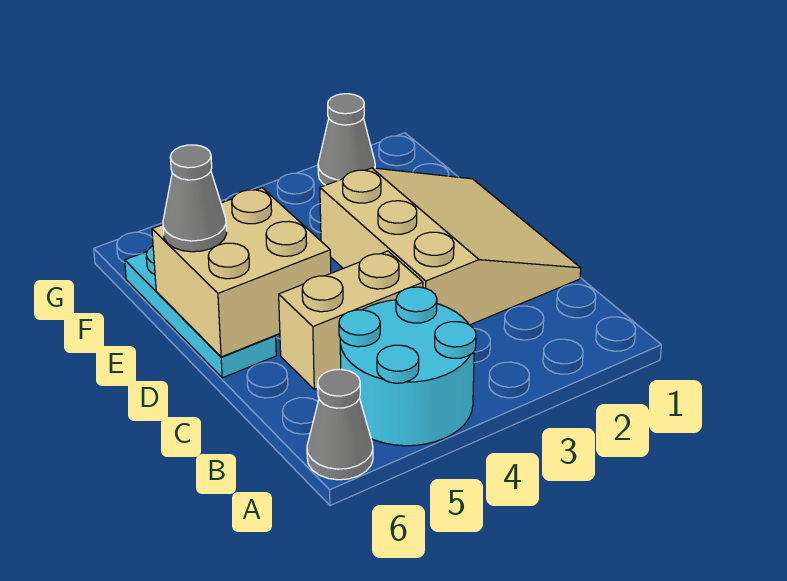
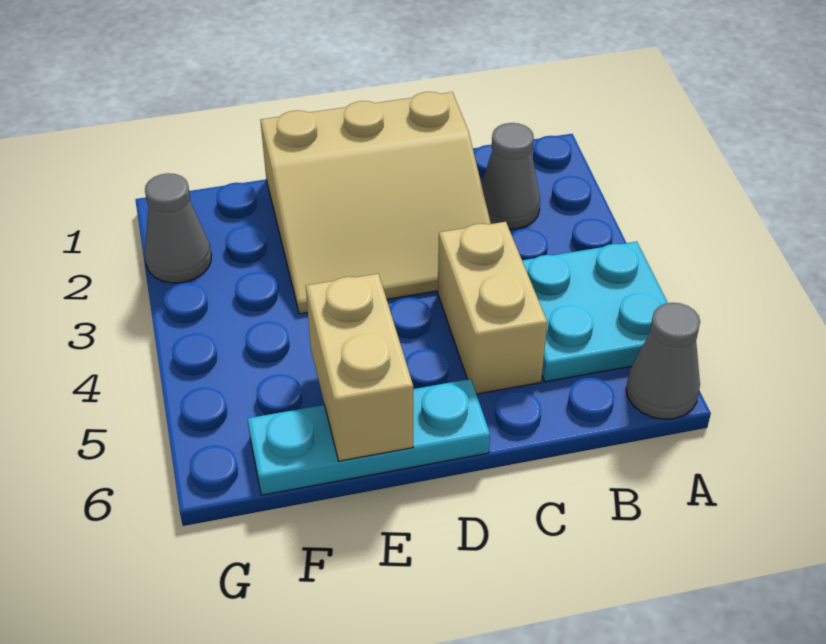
cyan round brick A4:B5 level 1 -> cyan plate A4:B5 level 1
tan slope C1:E3 level 1 top 3 -> tan slope C1:E3 level 1 top 1
tan brick D5:E6 level 2 -> tan brick E5:E6 level 2
grey cone E6 level 3 -> grey cone B2 level 1

